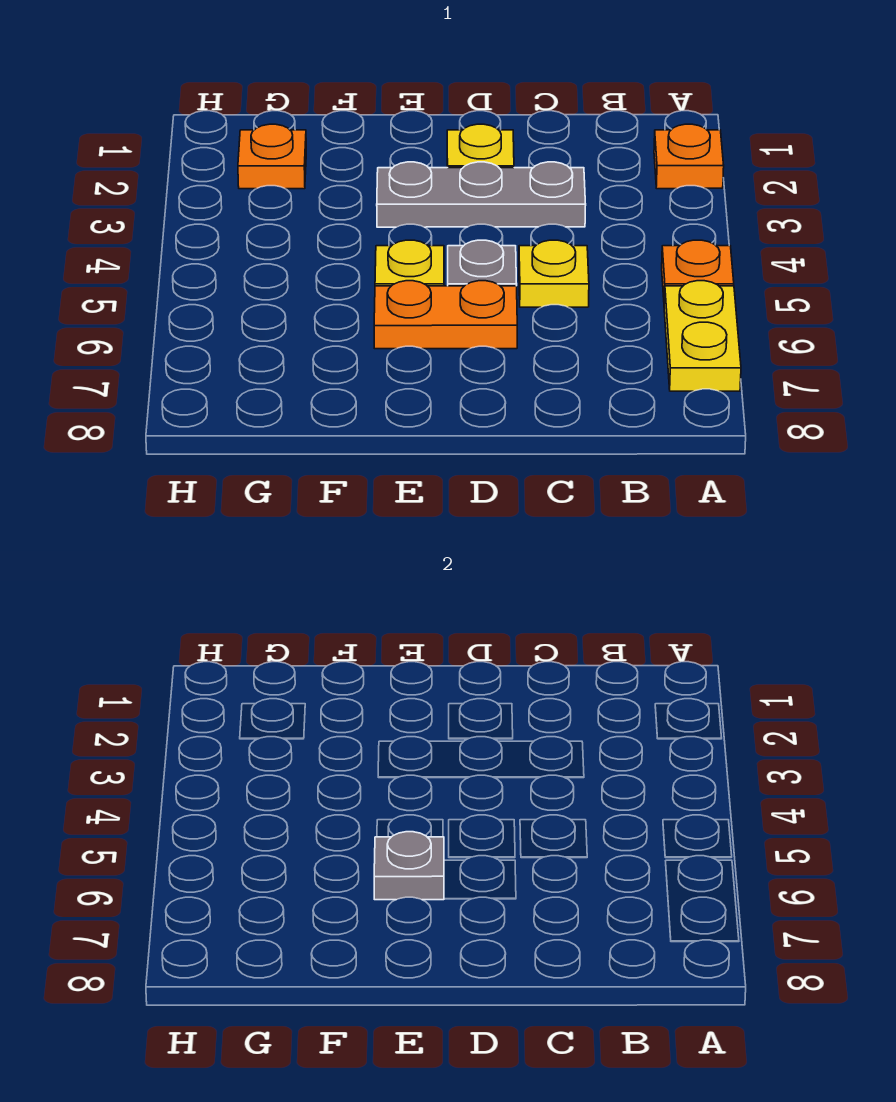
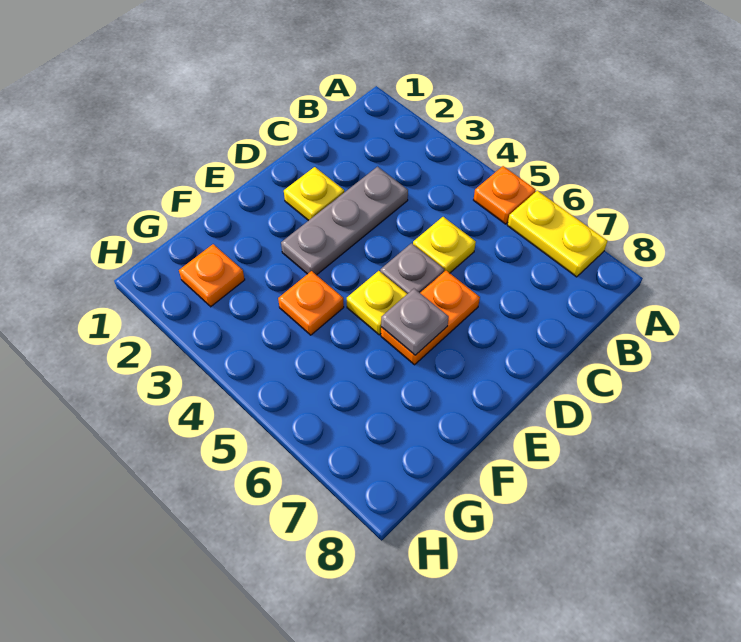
orange plate A2 level 1 -> orange plate F4 level 1

